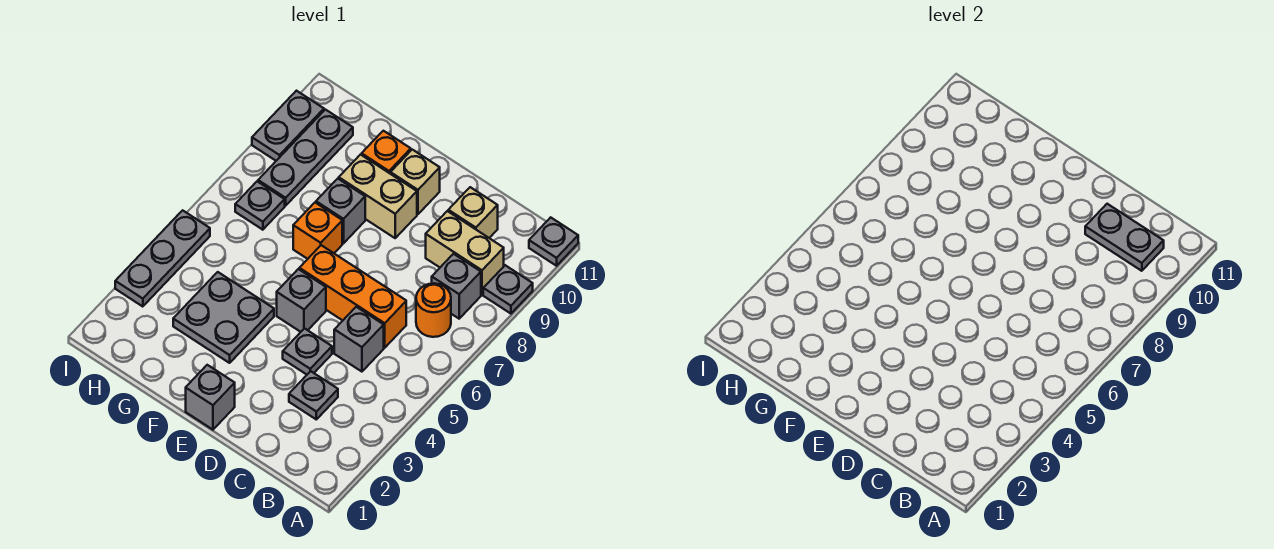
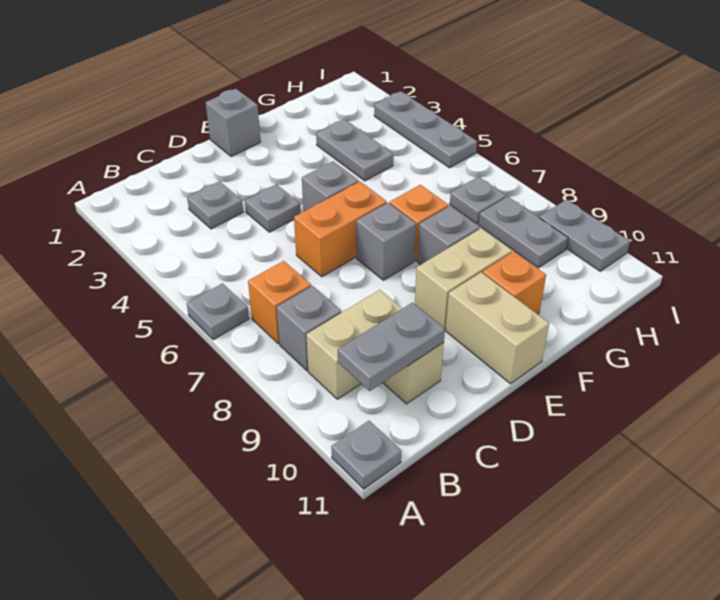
grey plate A9 level 1 -> grey plate A6 level 1
orange round brick B7 level 1 -> orange brick B7 level 1
grey brick C5 level 1 -> grey brick E7 level 1
orange brick C6:E6 level 1 -> orange brick D6:E6 level 1
tan brick E10 level 1 -> tan brick E10:E11 level 1
grey plate F3:G4 level 1 -> grey plate G3:G4 level 1
grey plate H8:H10 level 1 -> grey plate H8:H9 level 1

